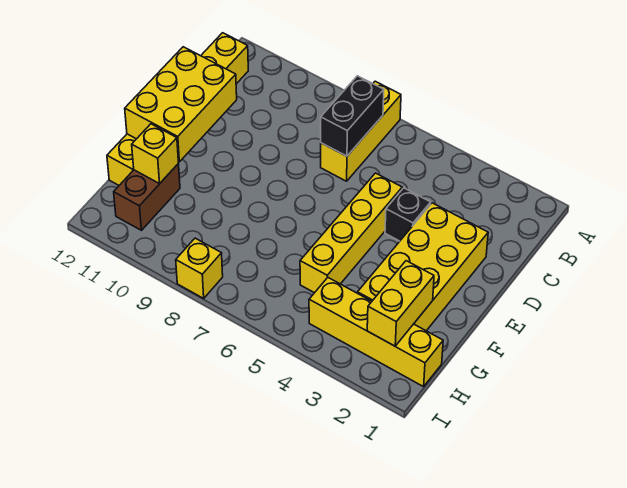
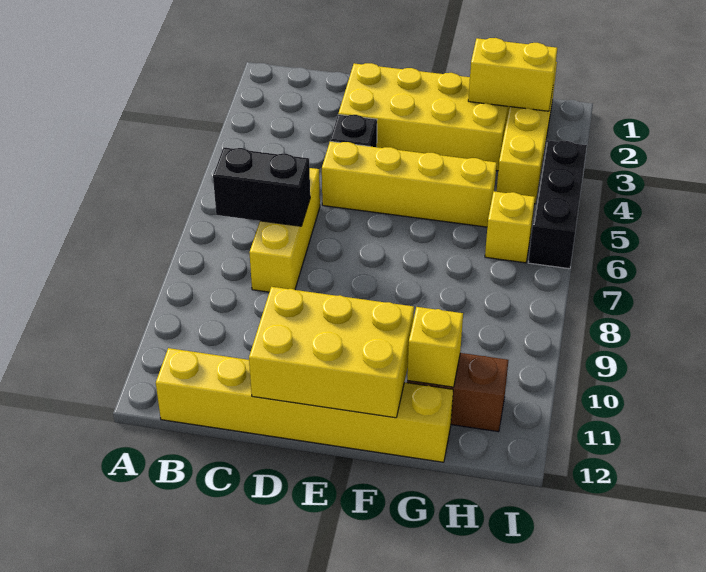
yellow brick A7:C7 level 1 -> yellow brick C6:C8 level 1
none -> black brick I4:I6 level 1
yellow brick I8 level 1 -> yellow brick H6 level 1

